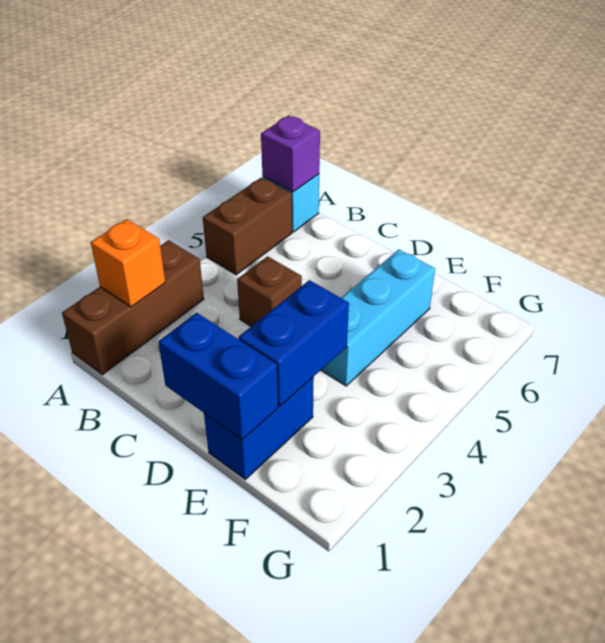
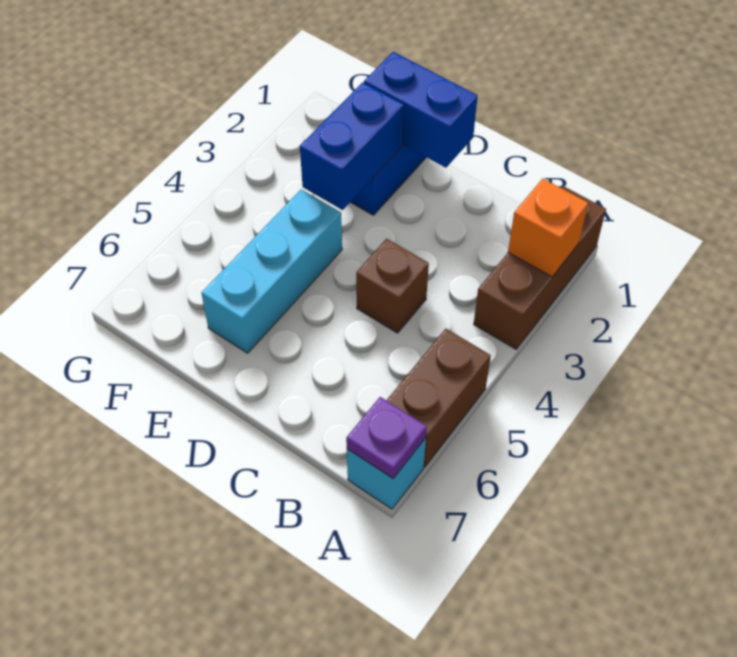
purple brick A7 level 2 -> purple plate A7 level 2

